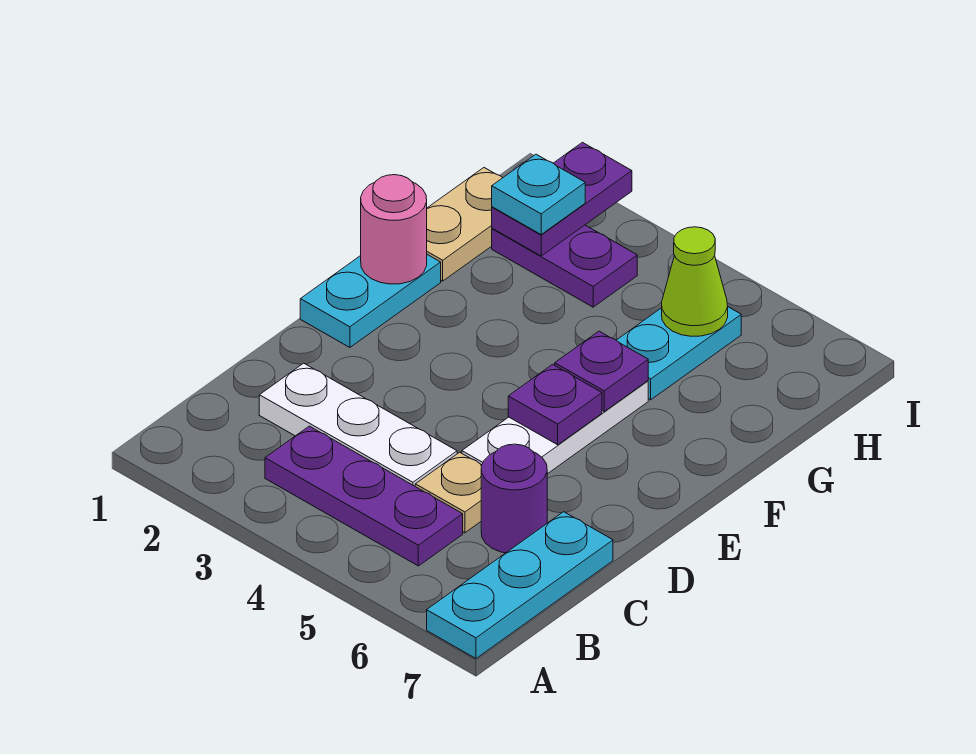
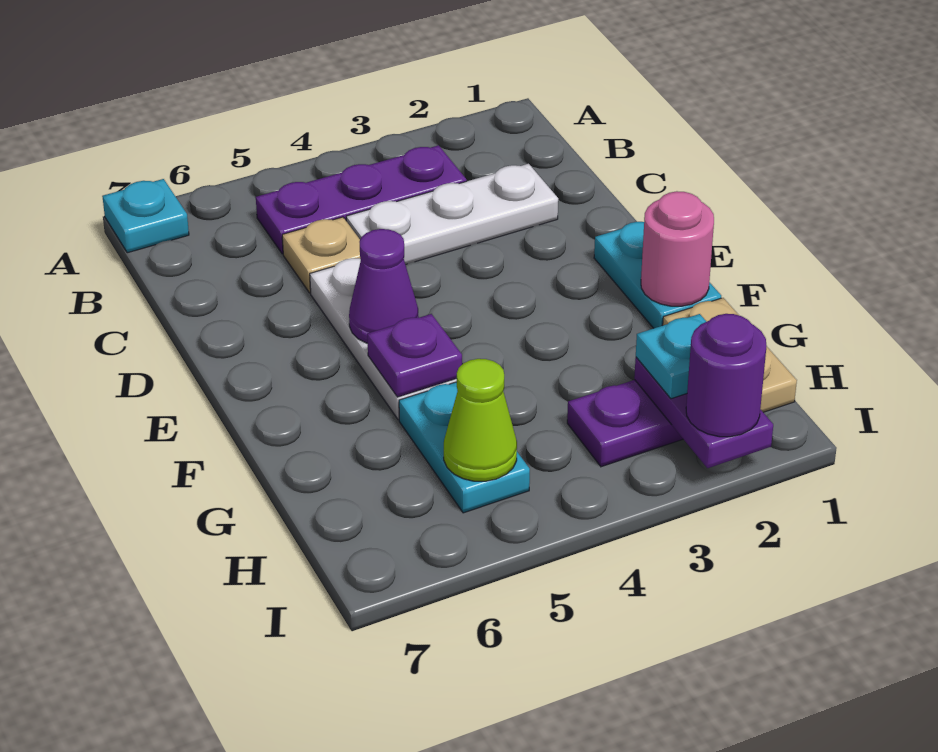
cyan plate A7:C7 level 1 -> cyan plate A7 level 1
purple round brick C6 level 1 -> purple round brick I2 level 3
purple plate E5 level 2 -> purple cone E5 level 2

